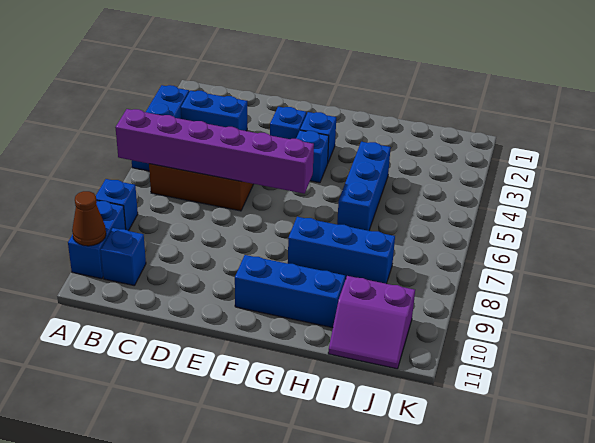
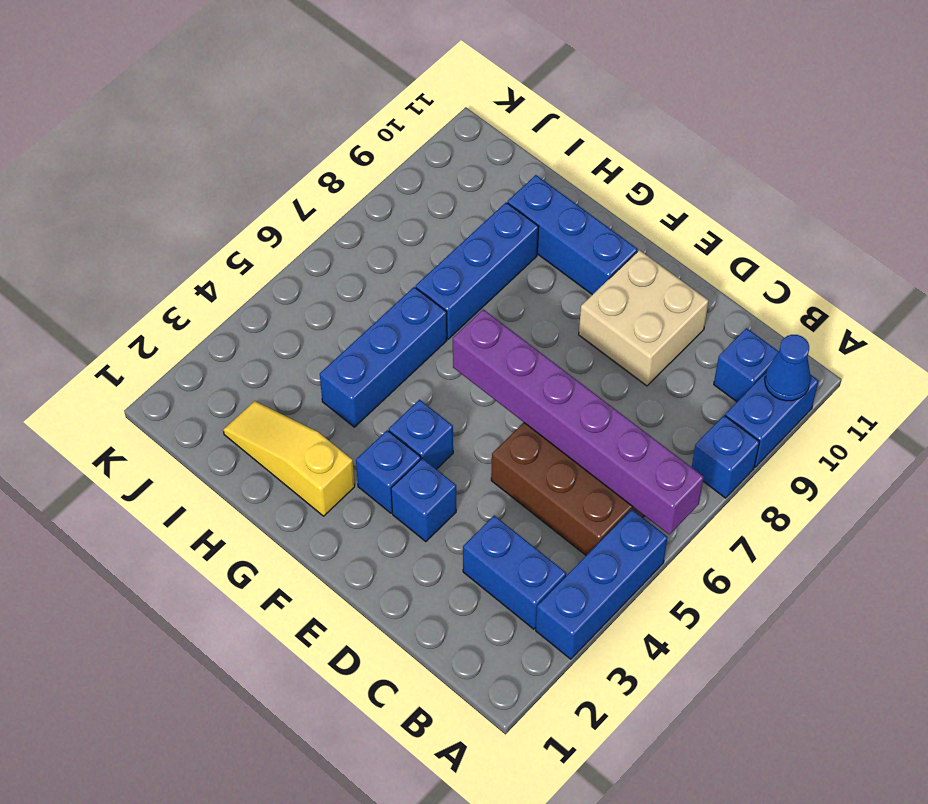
brown cone A10 level 2 -> blue cone A10 level 2
none -> tan brick D9:E10 level 1
none -> yellow slope G2:I2 level 1 top G
blue brick G8:I8 level 1 -> blue brick H7:H9 level 1
purple slope I10:J11 level 1 top 10 -> none

